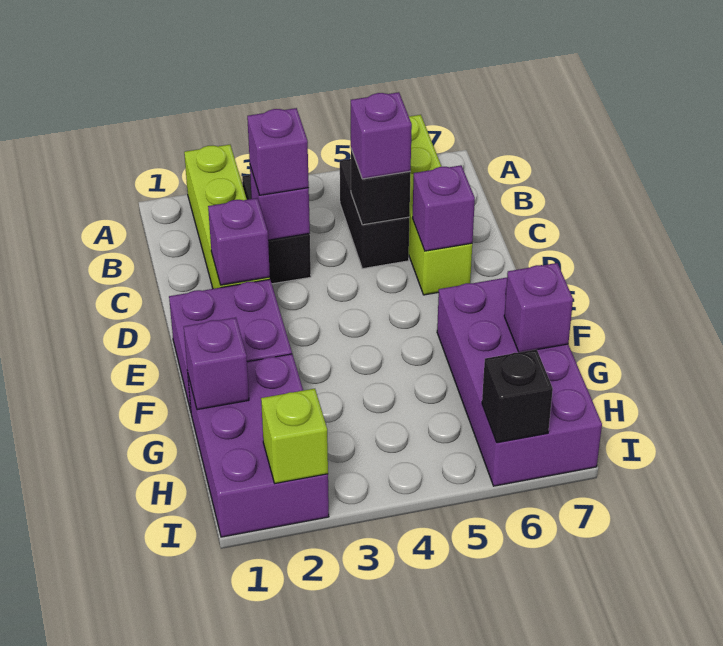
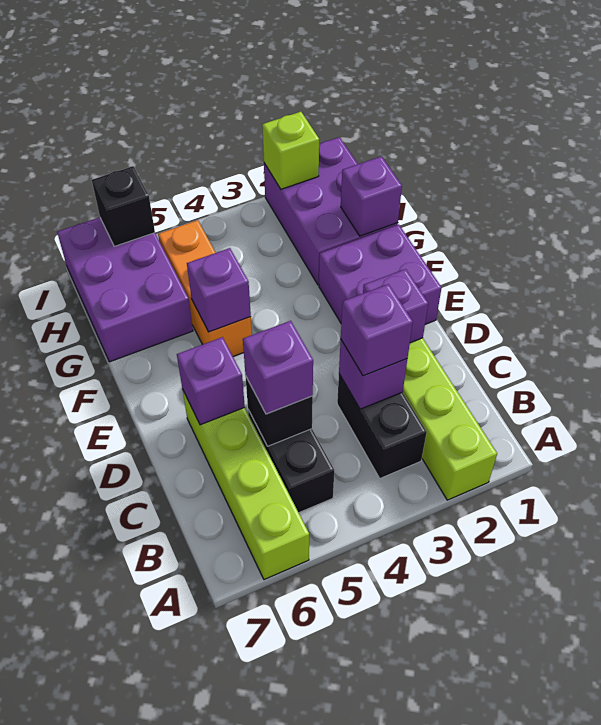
none -> orange brick F5:H5 level 1
purple brick F6:I7 level 1 -> purple brick G6:I7 level 1
purple brick G7 level 2 -> purple brick F5 level 2

